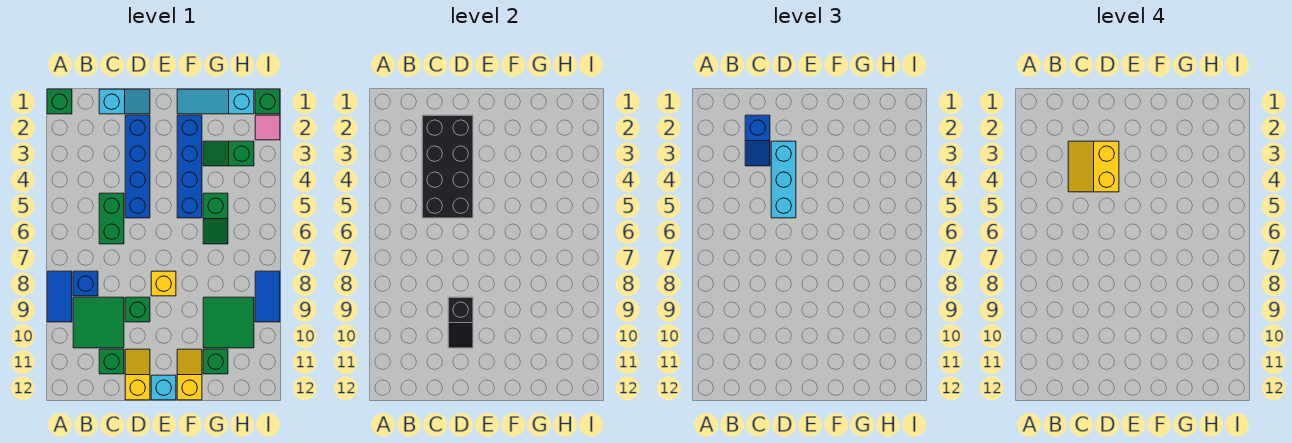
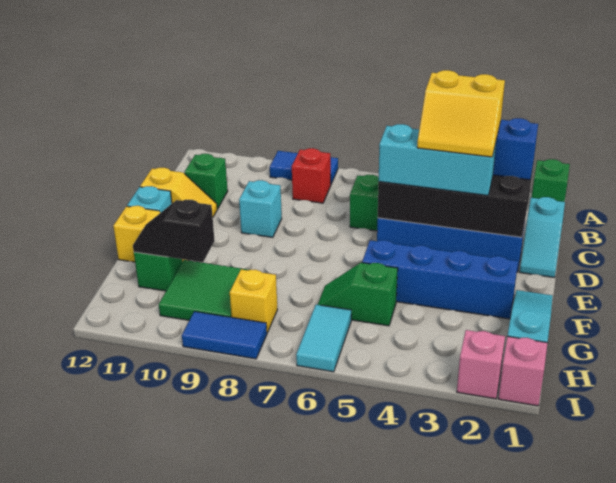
blue brick B8 level 1 -> red brick B8 level 1
green tile B9:C10 level 1 -> none
yellow slope C3:D4 level 4 top D -> yellow slope C3:D4 level 4 top C
green brick D9 level 1 -> cyan brick D9 level 1
black slope D9:D10 level 2 top 9 -> black slope G10:G11 level 2 top 10
yellow brick E8 level 1 -> yellow brick H8 level 1
green slope G3:H3 level 1 top H -> none
none -> cyan tile H6:I6 level 1
green brick I1 level 1 -> pink brick I1 level 1
pink tile I2 level 1 -> pink brick I2 level 1

